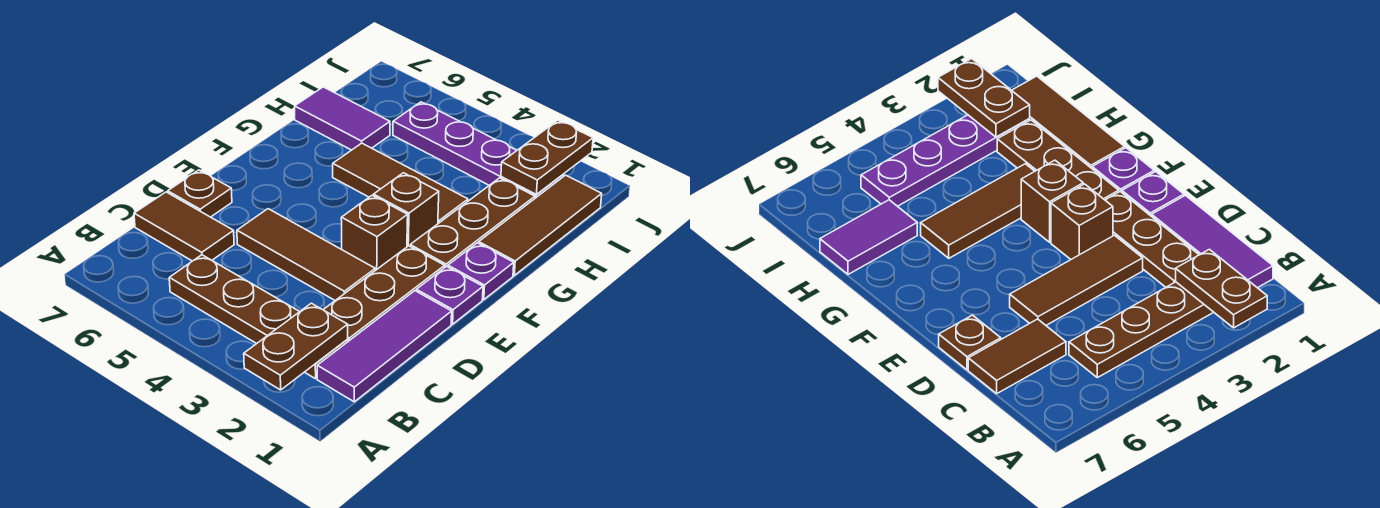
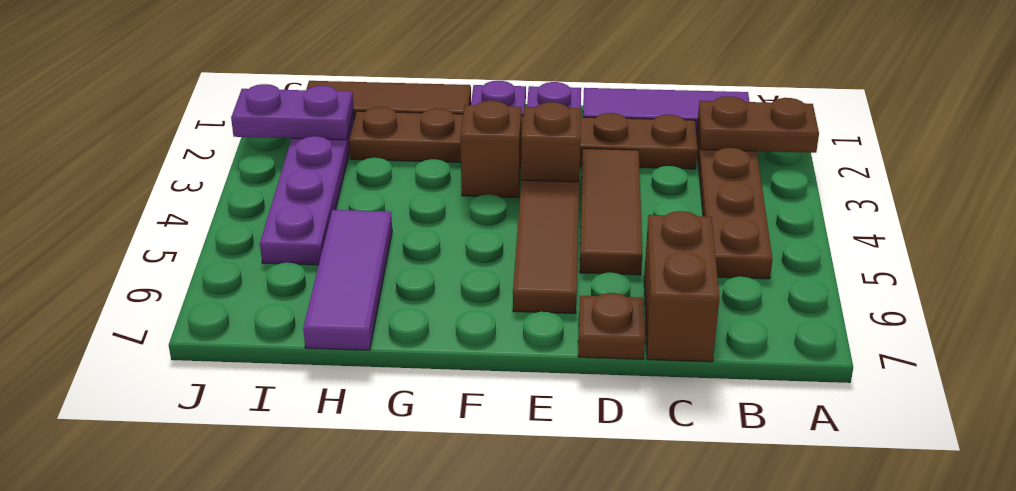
brown tile C6:C7 level 1 -> brown brick C6:C7 level 1
brown tile G3:G5 level 1 -> brown tile E4:E6 level 1
purple tile H6:H7 level 1 -> purple tile H5:H7 level 1
brown plate I2:J2 level 2 -> purple plate I2:J2 level 2

